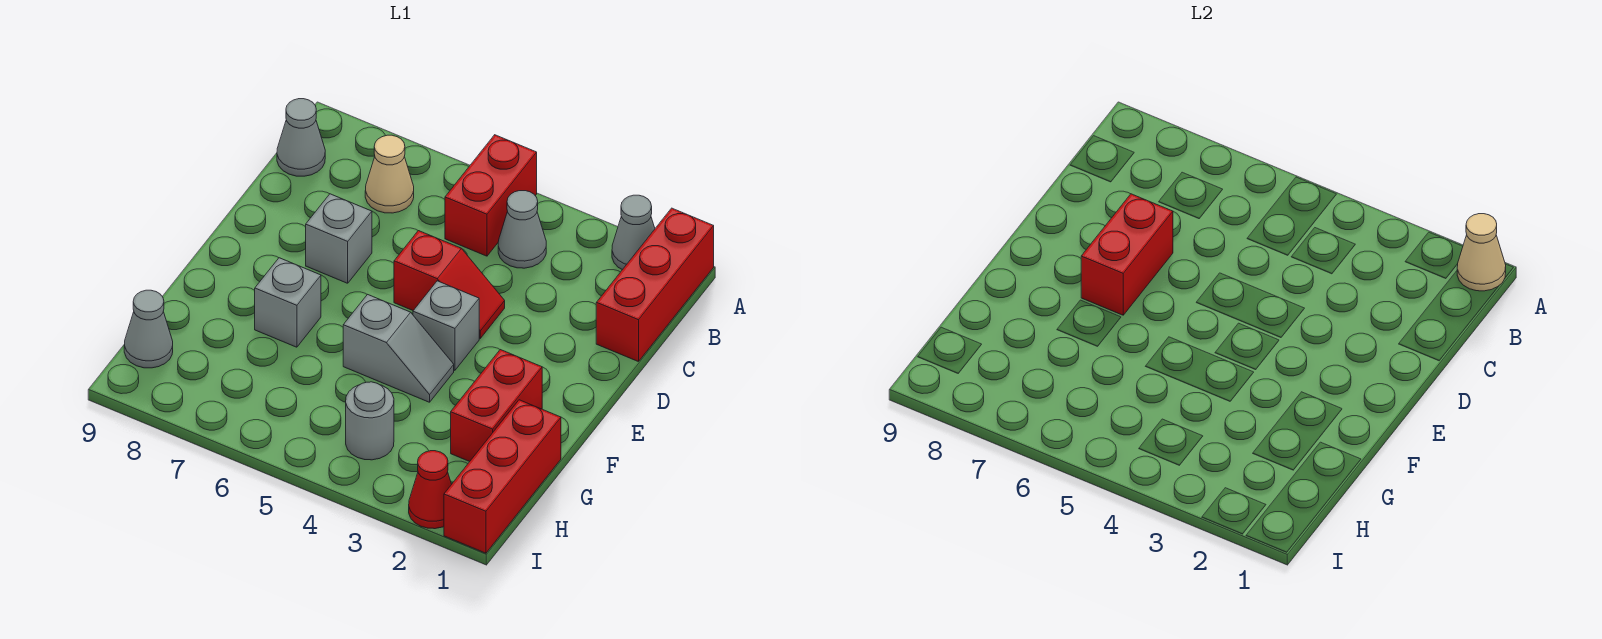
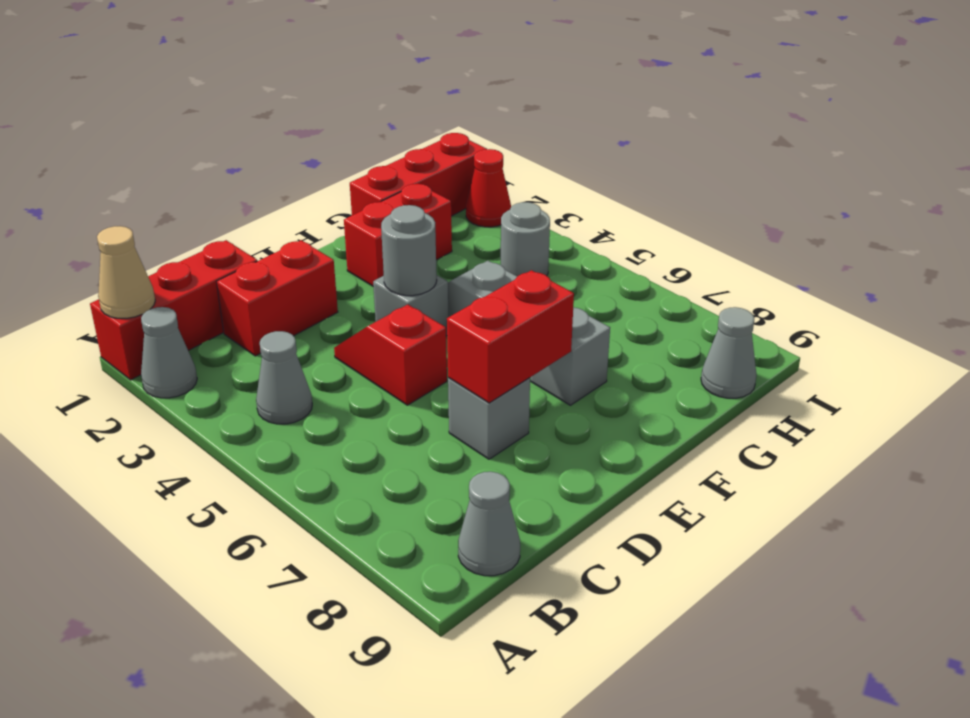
red brick A5:B5 level 1 -> red brick C2:D2 level 1
tan cone B7 level 1 -> none
none -> grey round brick E4 level 2

